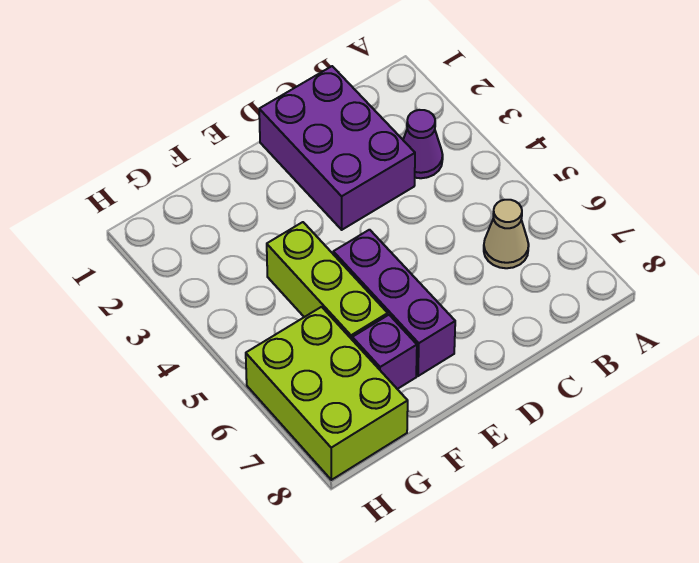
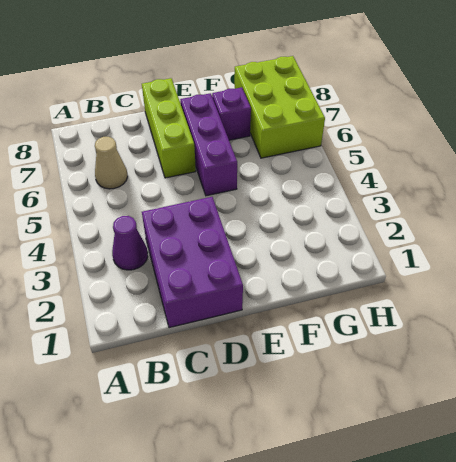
lime brick F4:F6 level 1 -> lime brick D6:D8 level 1

